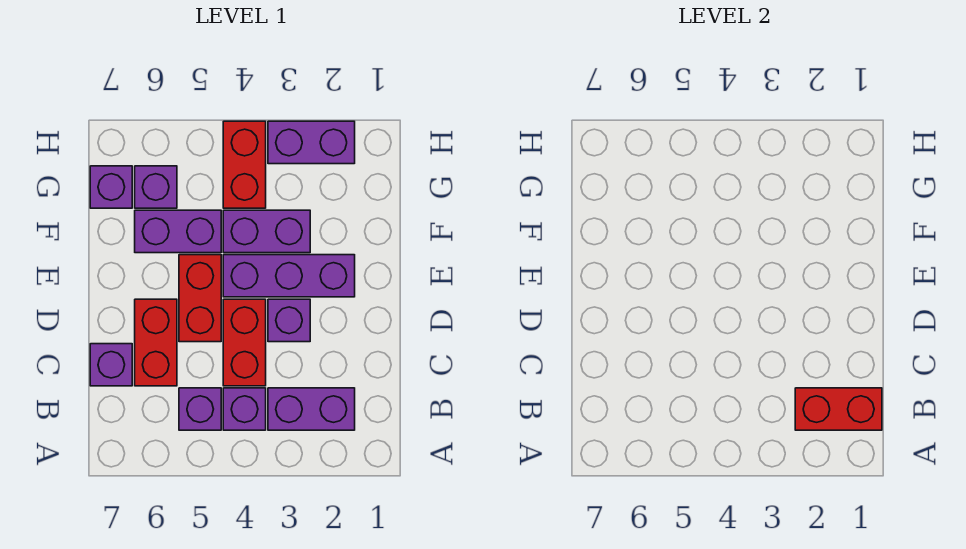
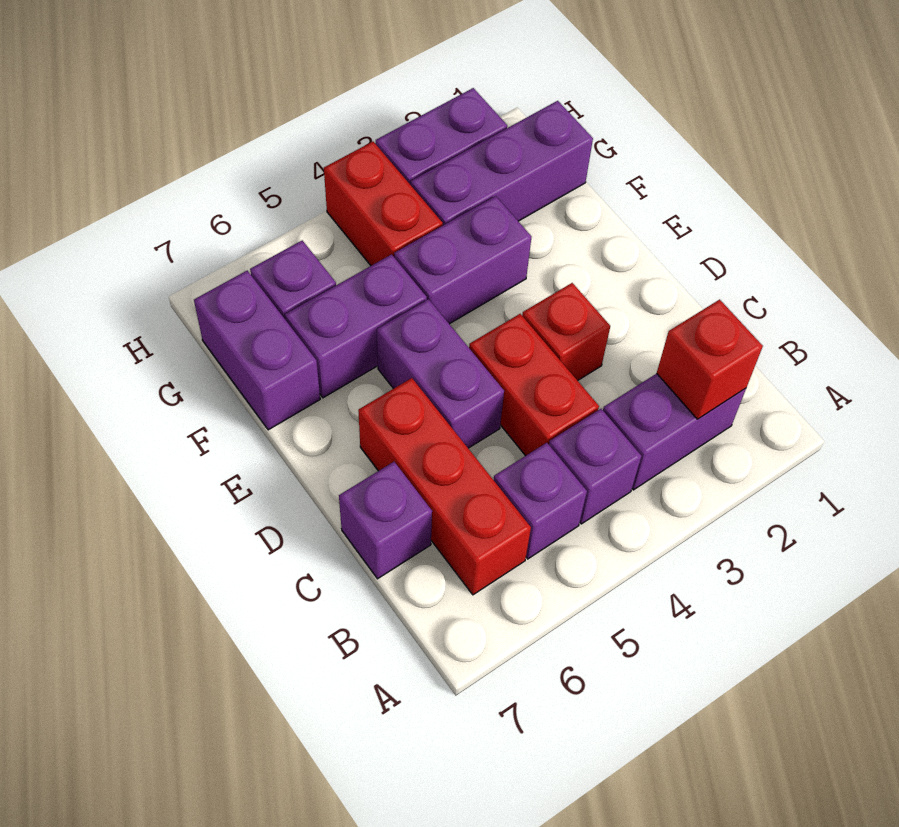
red brick B1:B2 level 2 -> red brick B2 level 2
red brick C6:D6 level 1 -> red brick B6:D6 level 1
purple brick D3 level 1 -> red brick D3 level 1
red brick D5:E5 level 1 -> purple brick D5:E5 level 1
purple brick E2:E4 level 1 -> purple brick G1:G3 level 1
purple brick G7 level 1 -> purple brick F7:G7 level 1

